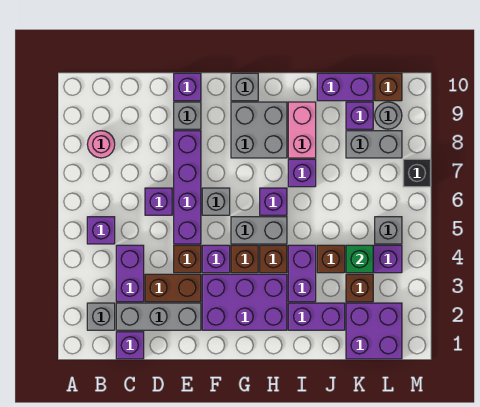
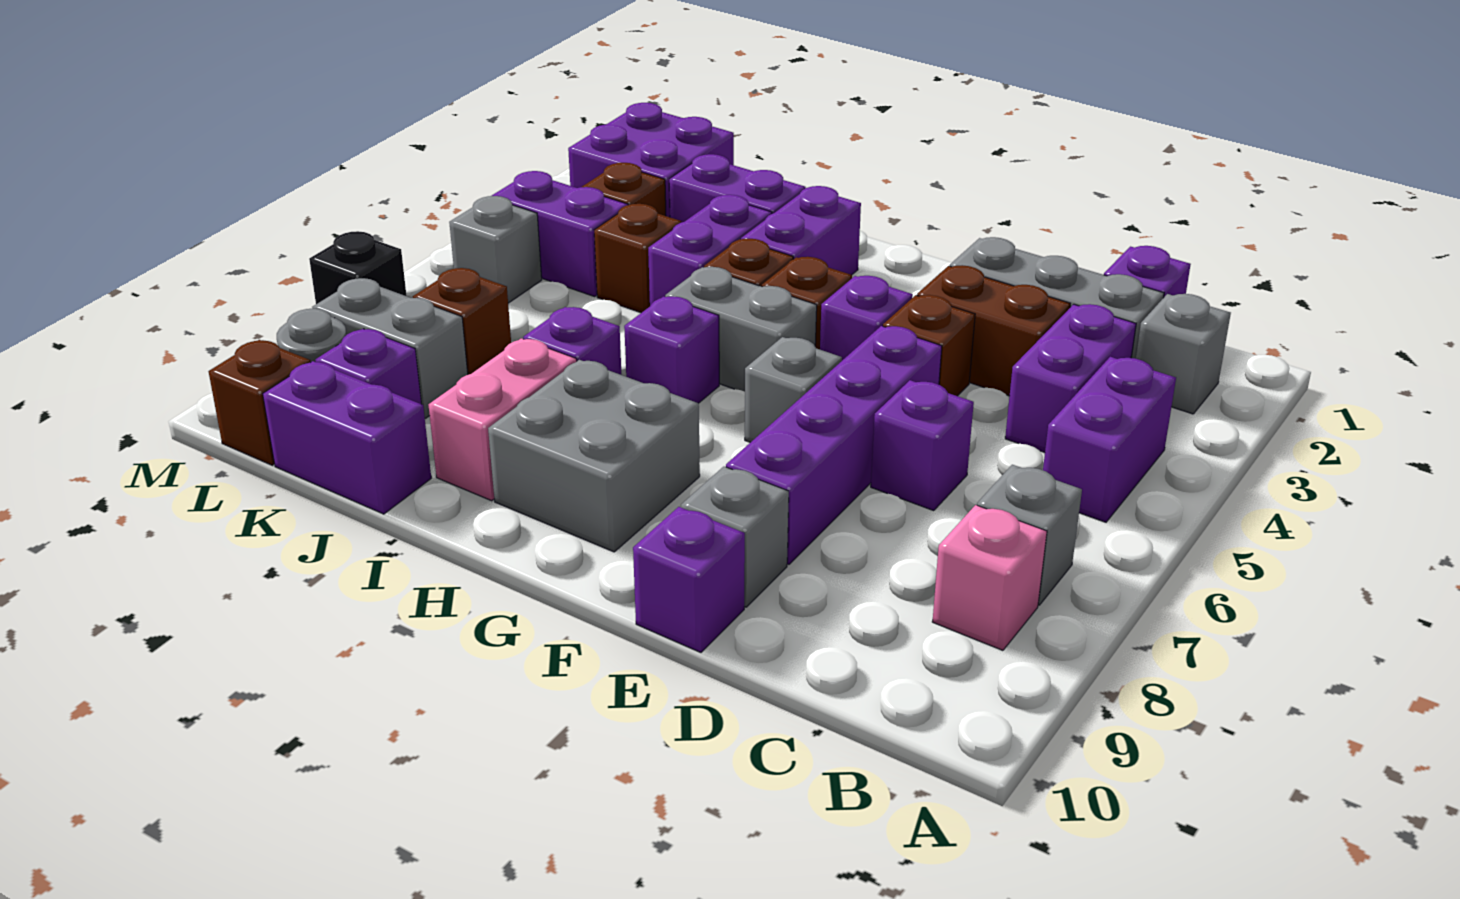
purple brick B5 level 1 -> purple brick B4:B5 level 1
pink round brick B8 level 1 -> pink brick B8 level 1
purple brick F2:H3 level 1 -> purple brick H2:H3 level 1
grey brick G10 level 1 -> grey brick B7 level 1
green brick K4 level 2 -> none
none -> brown brick K7 level 1

